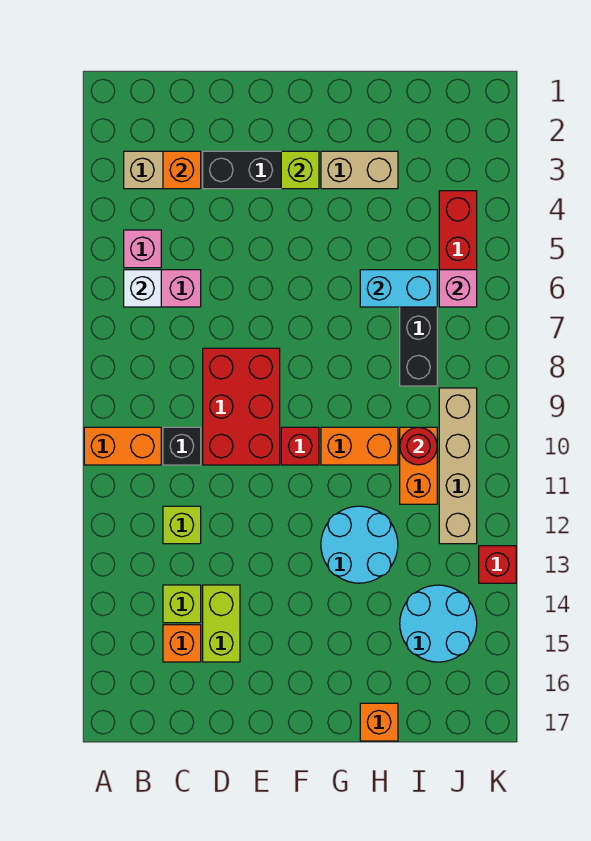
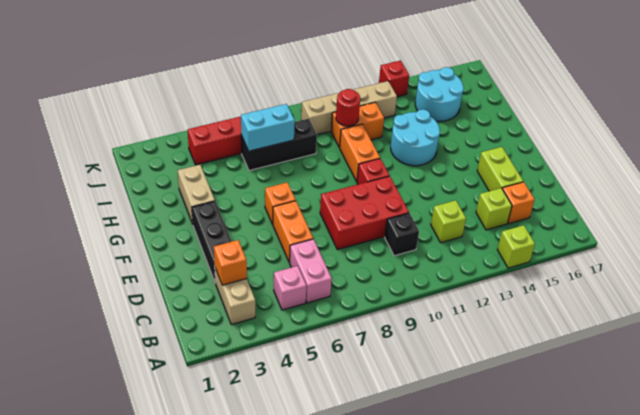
orange brick A10:B10 level 1 -> orange brick D6:E6 level 1
white brick B6 level 2 -> none
lime brick D14:D15 level 1 -> lime brick D15:E15 level 1
lime brick F3 level 2 -> lime brick A14 level 1
cyan brick H6:I6 level 2 -> cyan brick I6:I7 level 2
orange brick H17 level 1 -> orange brick F6 level 1
pink brick J6 level 2 -> none

